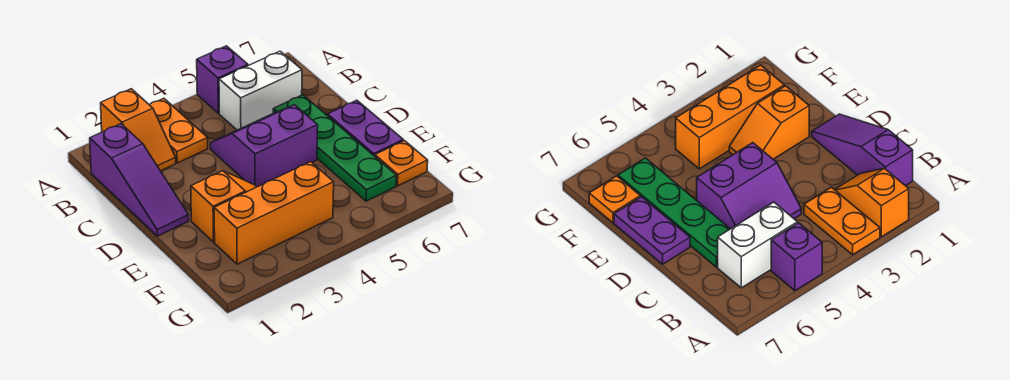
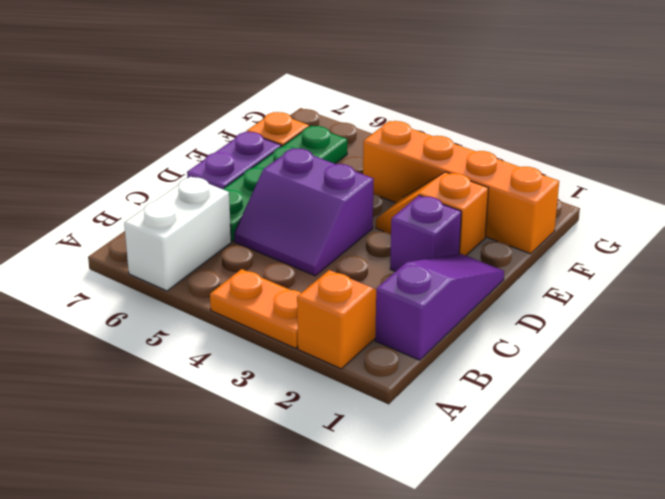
orange plate A3:B3 level 1 -> orange plate A3:A4 level 1
purple brick A5 level 1 -> purple brick D2 level 1
white brick B5:B6 level 1 -> white brick A6:B6 level 1
orange brick F2:F4 level 1 -> orange brick F1:F4 level 1

